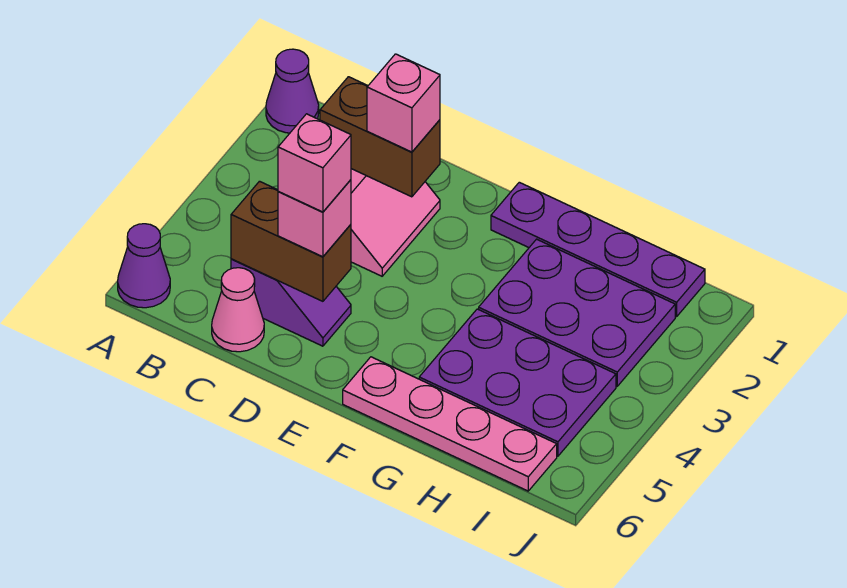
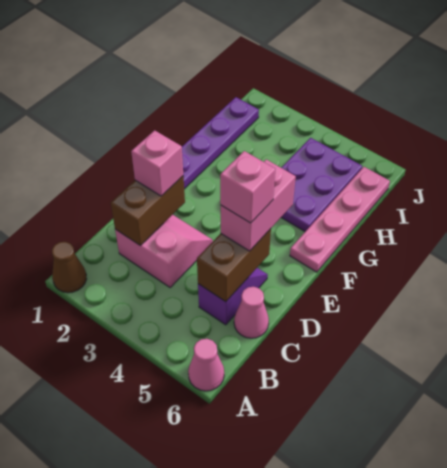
purple cone A1 level 1 -> brown cone A1 level 1
purple cone A6 level 1 -> pink cone A6 level 1
pink brick D5 level 3 -> pink brick D5:E5 level 3
purple plate G2:I3 level 1 -> none

